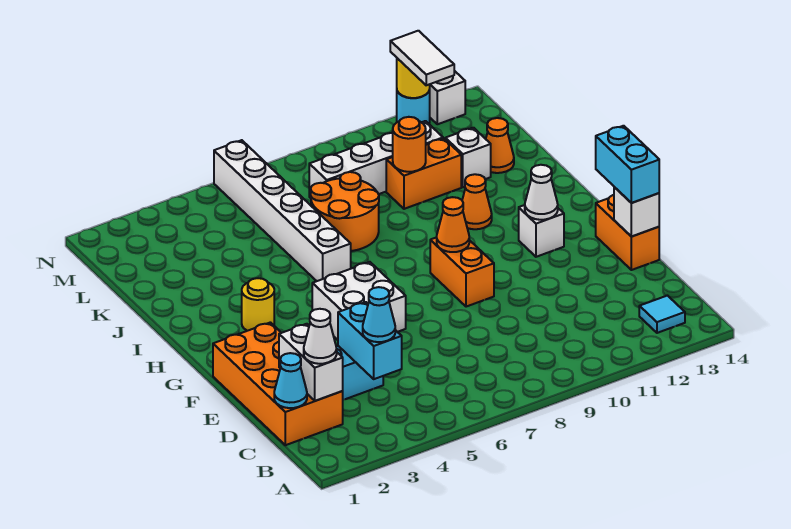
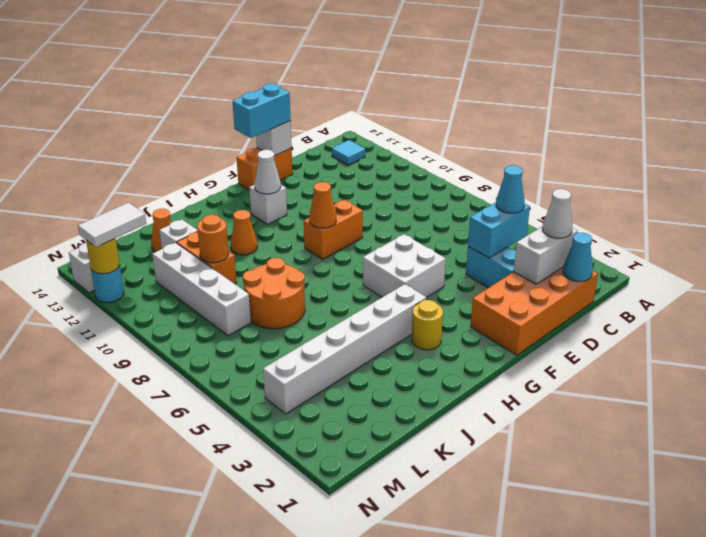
white brick I6:N6 level 1 -> white brick H4:M4 level 1

